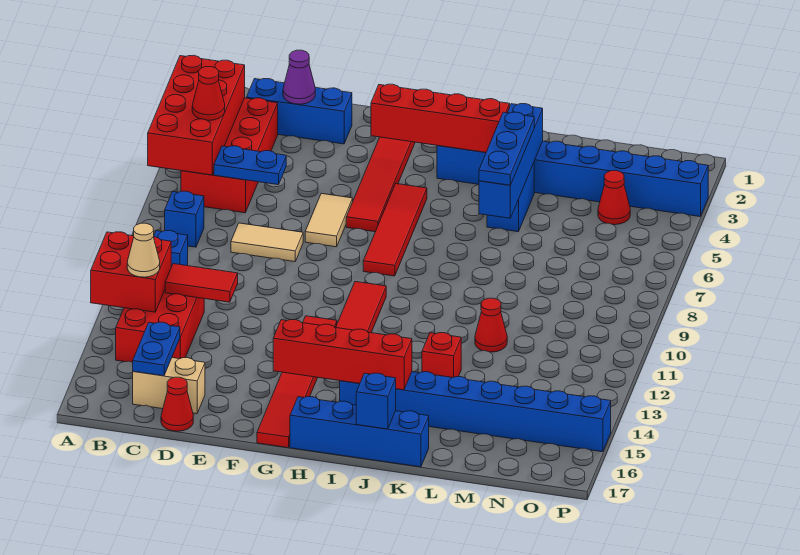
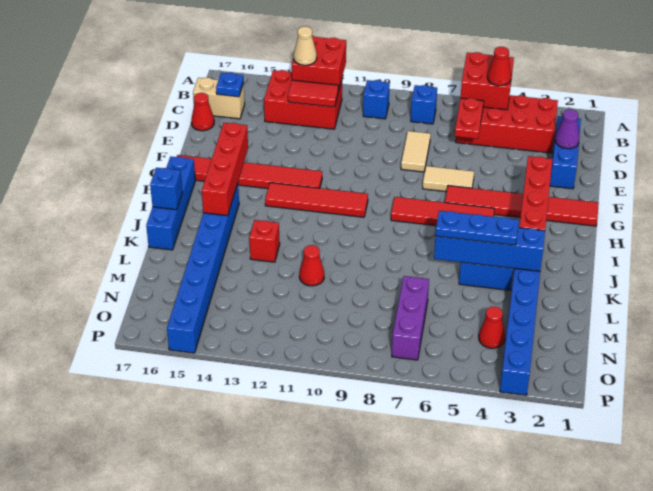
red brick A3:B6 level 2 -> red brick A5:B6 level 2
blue plate C6:D6 level 2 -> red plate C6:D6 level 2
red tile C12:D12 level 2 -> red tile C12:C13 level 2
blue plate C15:C16 level 2 -> blue plate C16 level 2
tan brick C16:D16 level 1 -> tan brick C16:C17 level 1
none -> purple brick M7:O7 level 1

